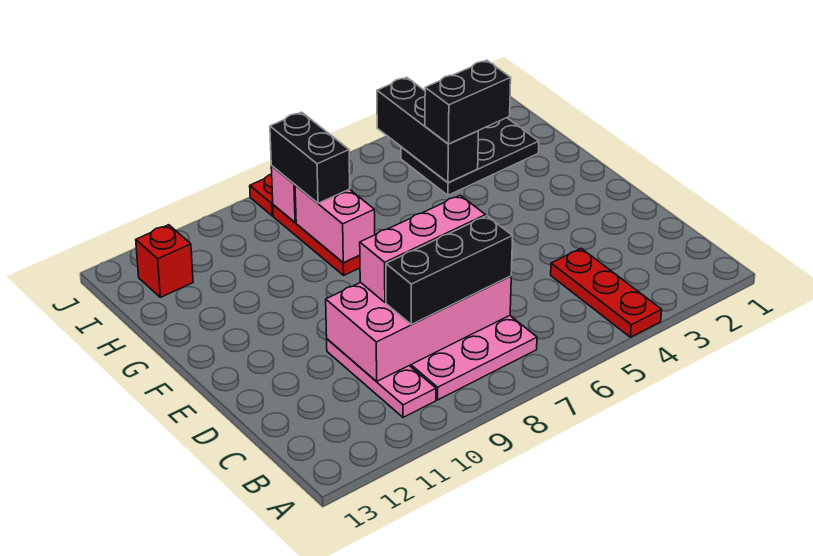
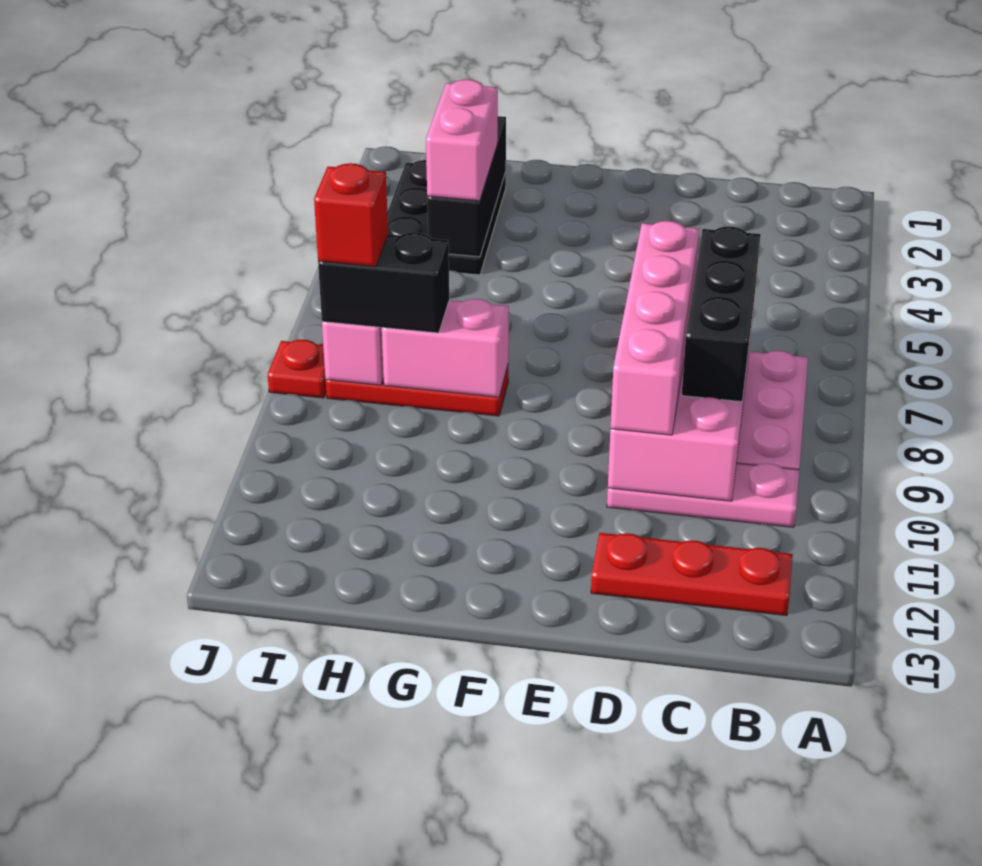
red plate A4:C4 level 1 -> red plate B12:D12 level 1
pink brick D7:D9 level 3 -> pink brick D7:D10 level 3
black brick H3:H4 level 3 -> pink brick H3:H4 level 3
black brick H4:J4 level 2 -> black brick H2:H4 level 2
red brick I12 level 1 -> red brick I8 level 4

